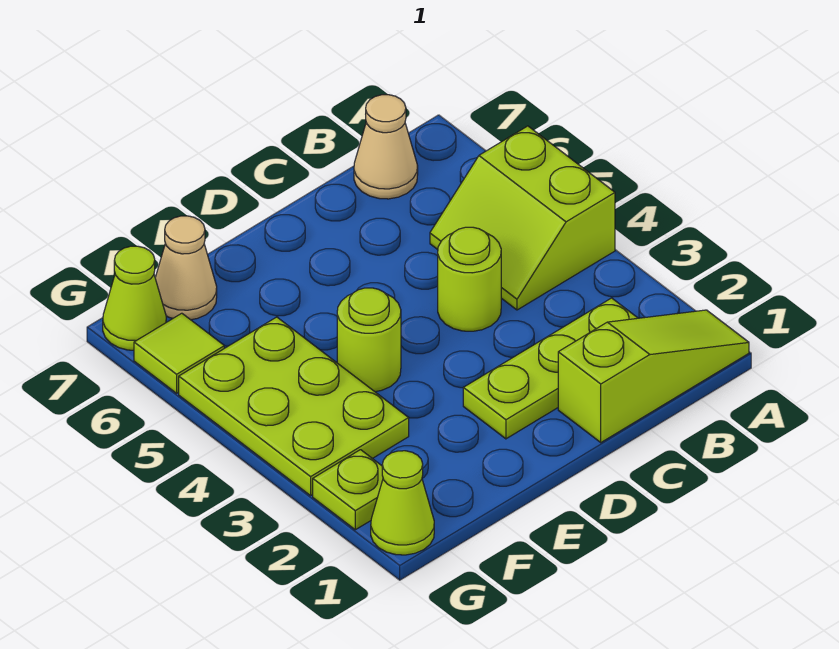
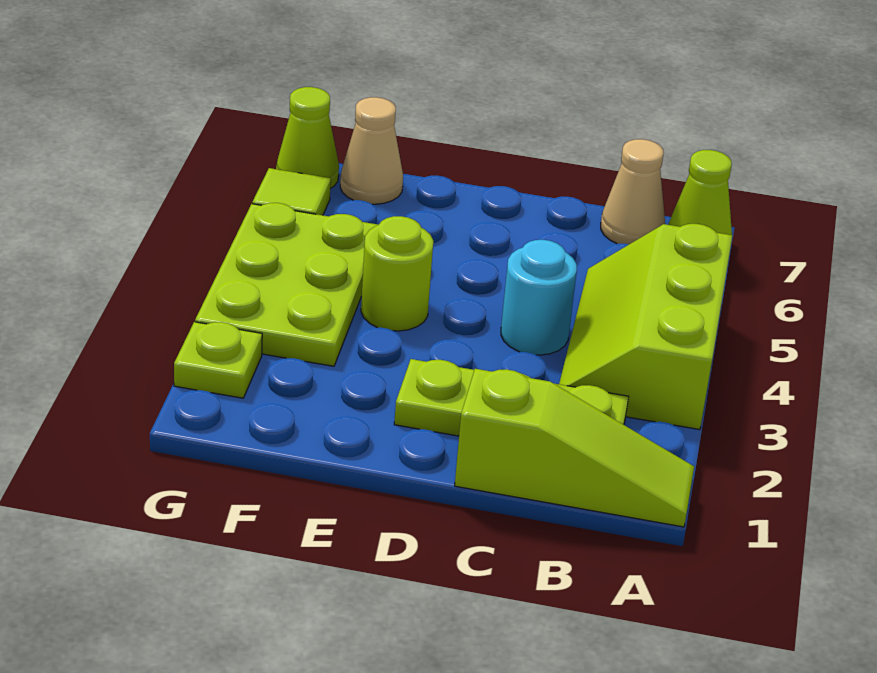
lime slope A4:B5 level 1 top A -> lime slope A3:B5 level 1 top A
lime round brick C4 level 1 -> cyan round brick C4 level 1
lime cone G1 level 1 -> lime cone A7 level 1

